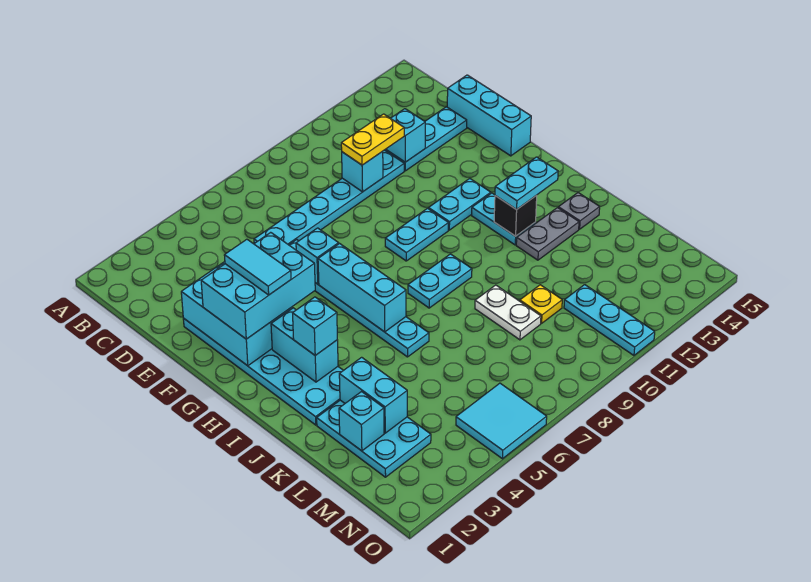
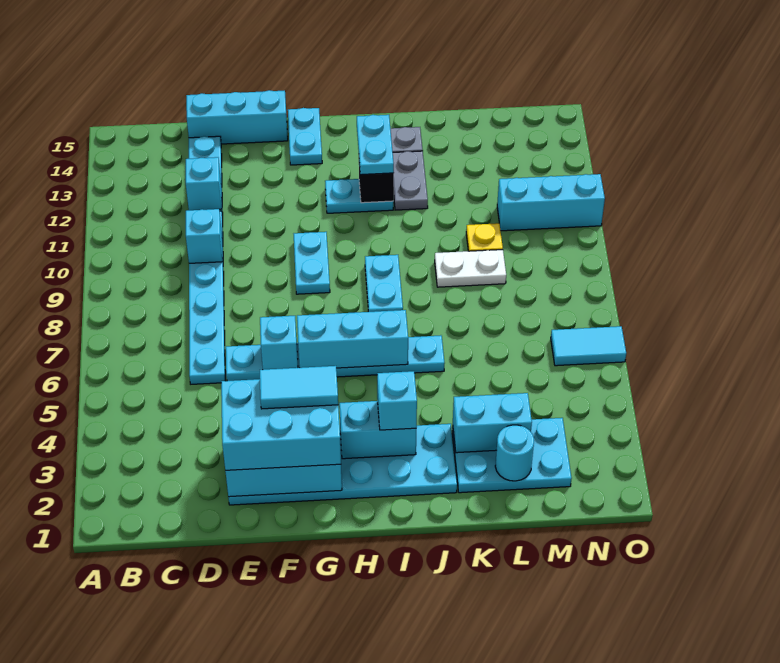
yellow plate D10:D11 level 3 -> none
cyan brick F2:G4 level 3 -> cyan brick E2:G3 level 3
cyan plate G11:G12 level 1 -> cyan plate G14:G15 level 1
cyan brick L2 level 2 -> cyan round brick L2 level 2
cyan plate M11:O11 level 1 -> cyan brick M11:O11 level 1
cyan tile N5:O6 level 1 -> cyan tile N6:O6 level 1

